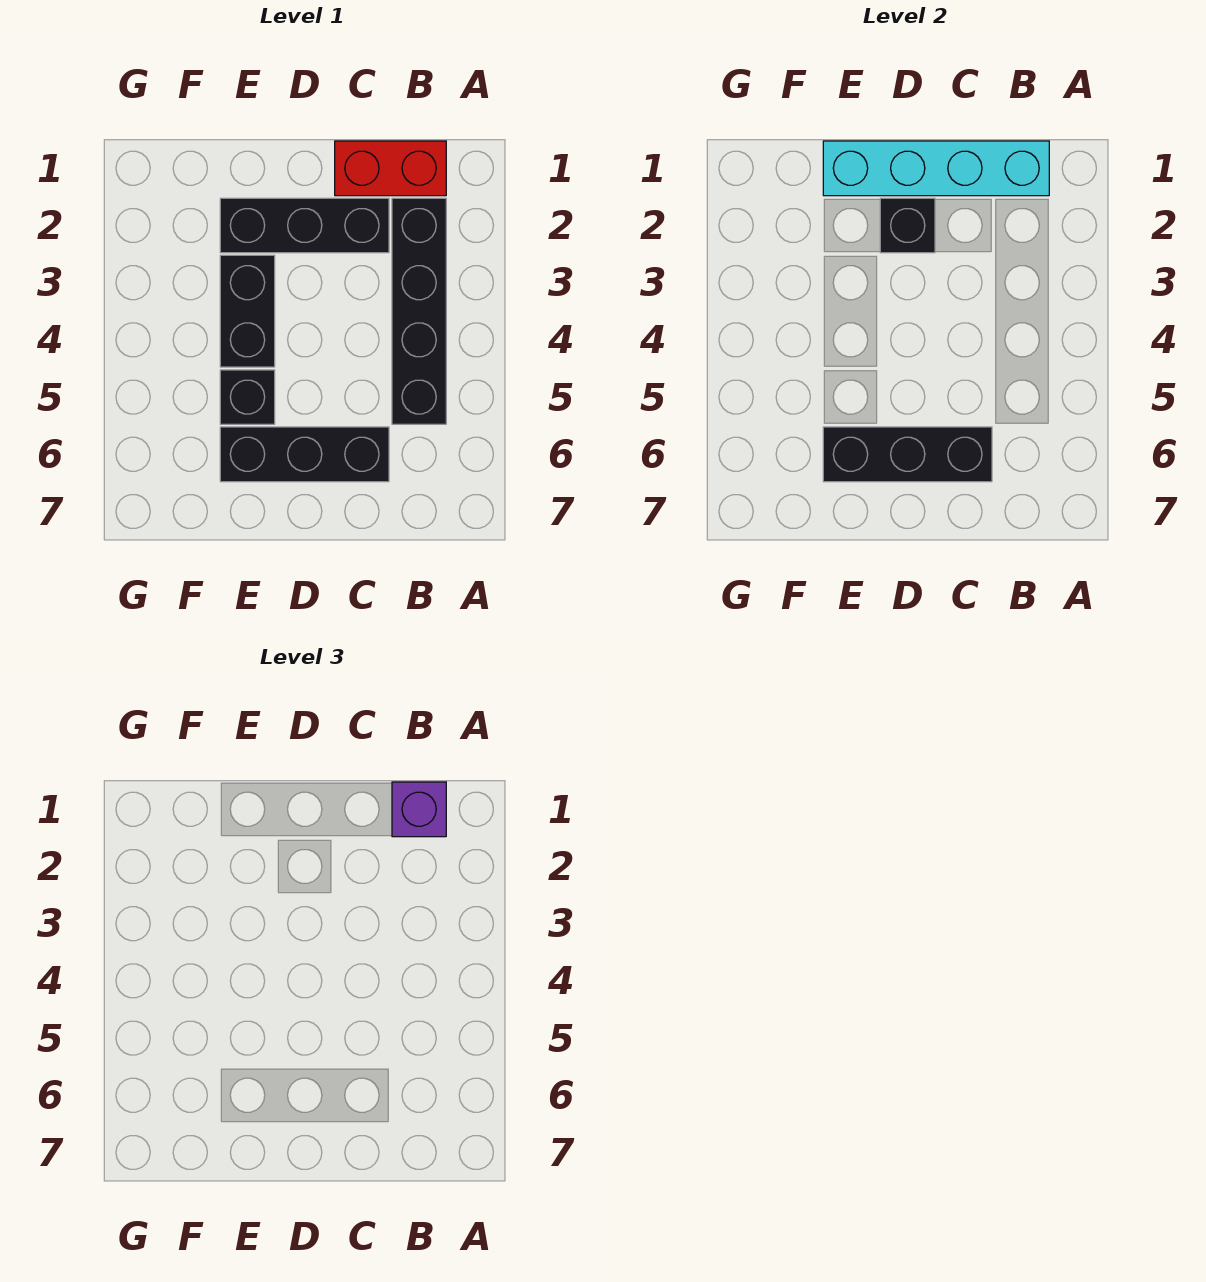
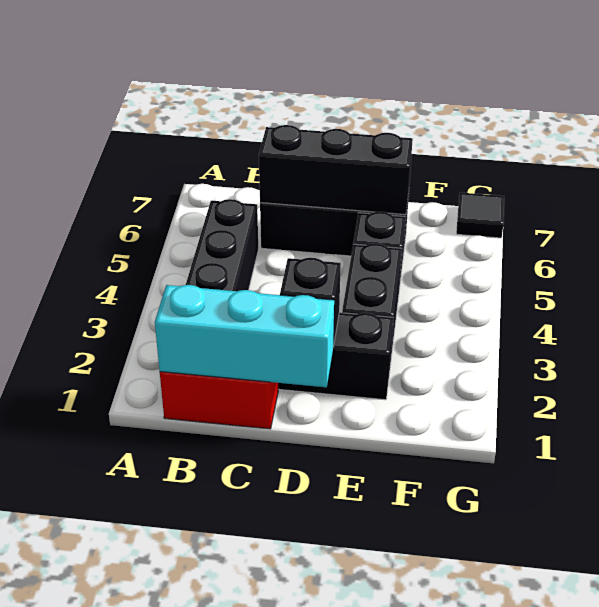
cyan brick B1:E1 level 2 -> cyan brick B1:D1 level 2
purple brick B1 level 3 -> none
none -> black tile G7 level 1

